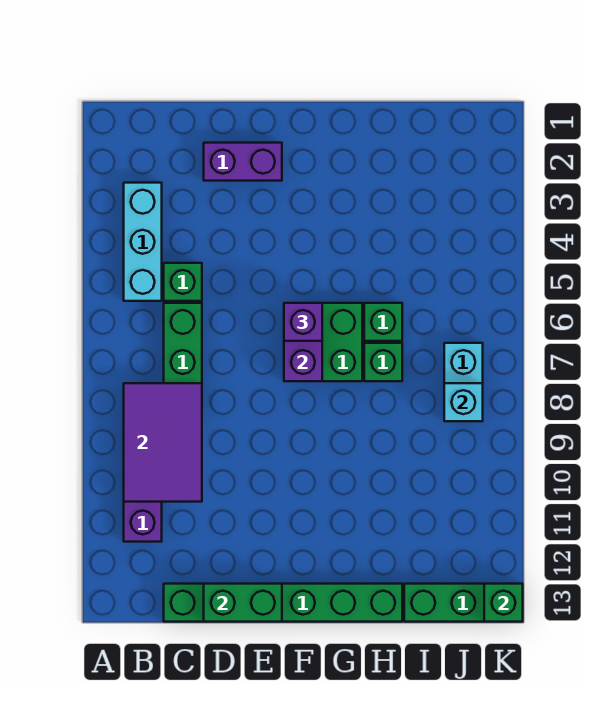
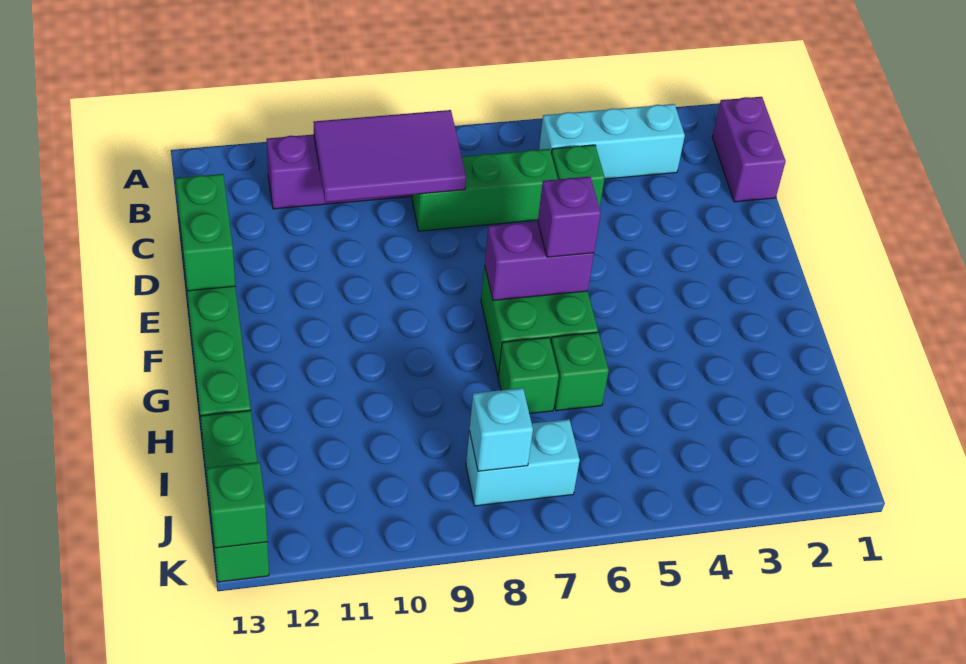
purple brick D2:E2 level 1 -> purple brick B1:C1 level 1

